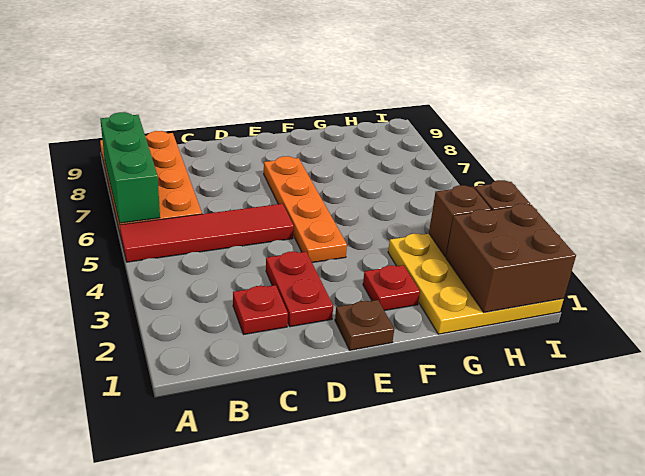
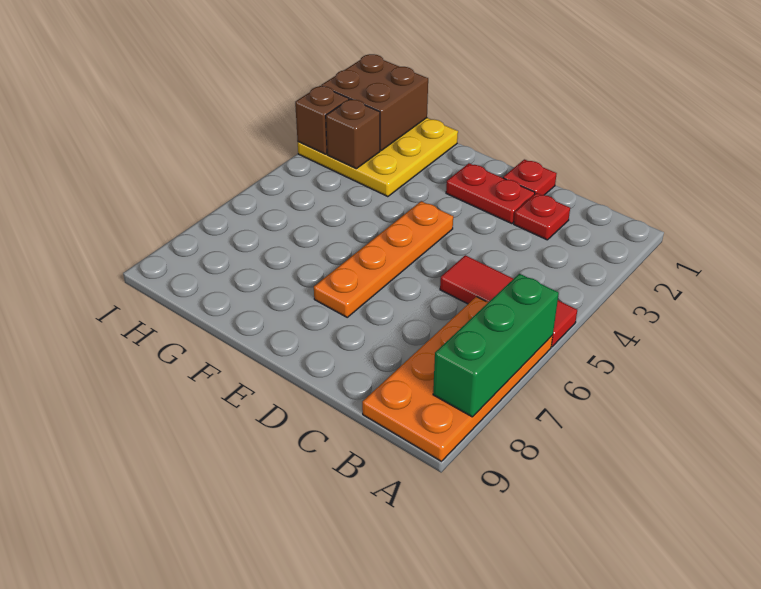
red tile A5:D5 level 1 -> red tile A5:C5 level 1
red plate D2:D3 level 1 -> red plate D2:E2 level 1
brown plate E1 level 1 -> none
red plate F2 level 1 -> red plate D1 level 1

